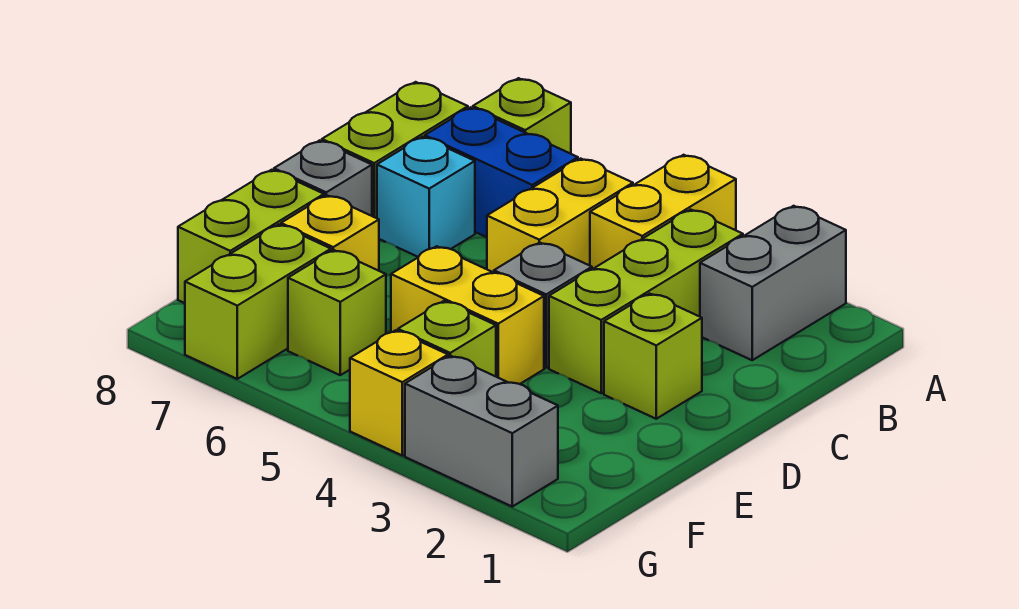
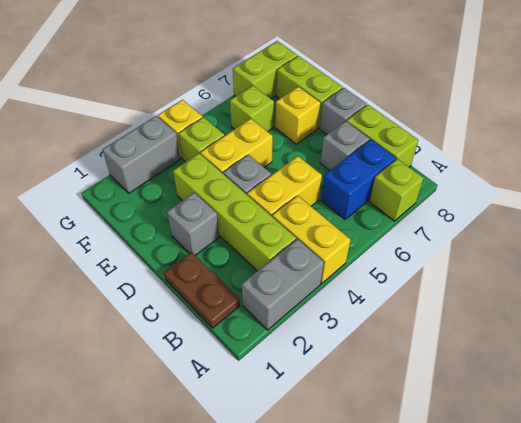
grey brick A2:B2 level 1 -> grey brick A2:A3 level 1
none -> brown plate B1:C1 level 1
lime brick B3:D3 level 1 -> lime brick B3:E3 level 1
yellow brick B5:C5 level 1 -> yellow brick C4:C5 level 1
cyan brick C7 level 1 -> grey brick C7 level 1
lime brick D2 level 1 -> grey brick D2 level 1
lime brick F7:G7 level 1 -> lime brick G7:G8 level 1

